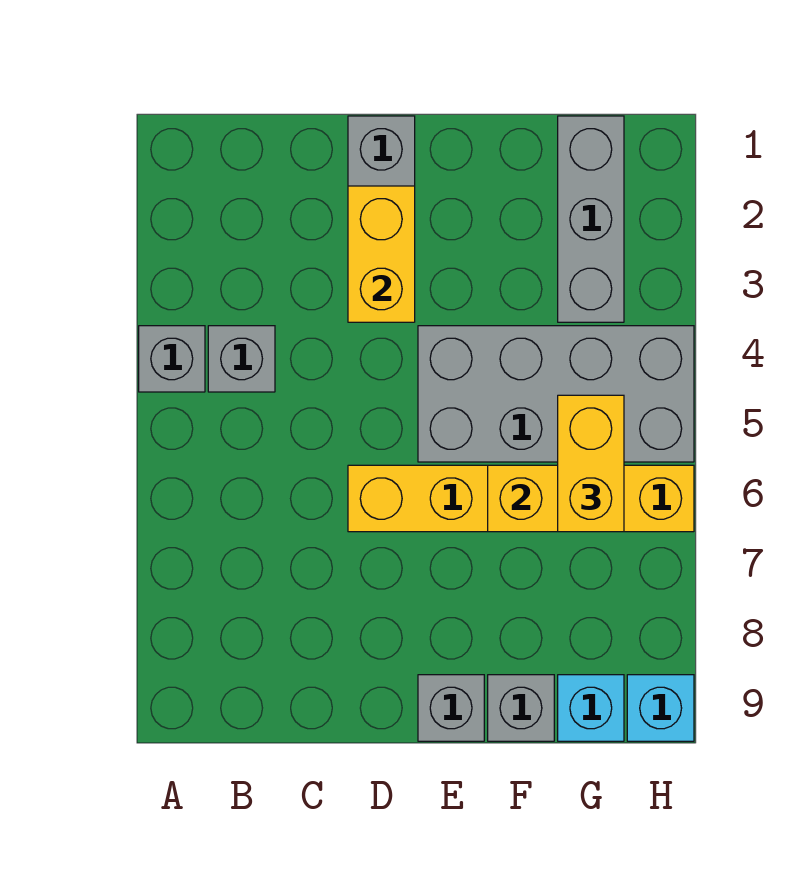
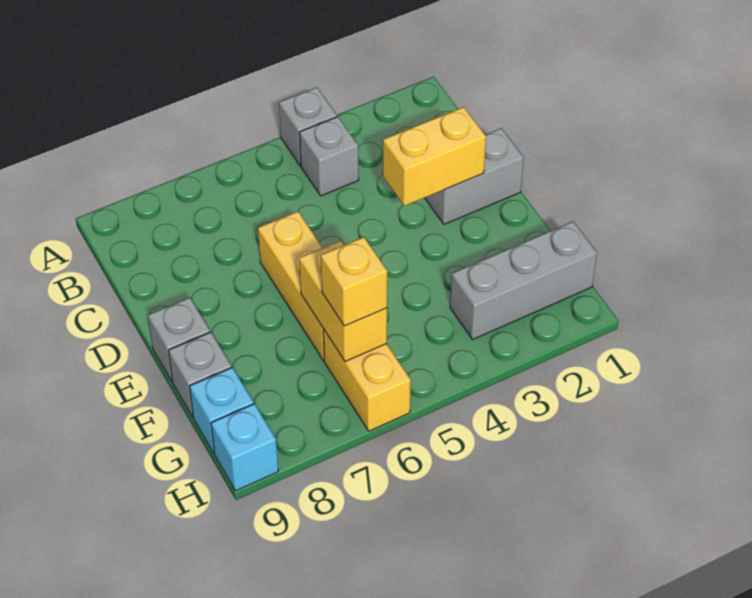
grey brick E4:H5 level 1 -> none
yellow brick G5:G6 level 3 -> yellow brick G6 level 3

